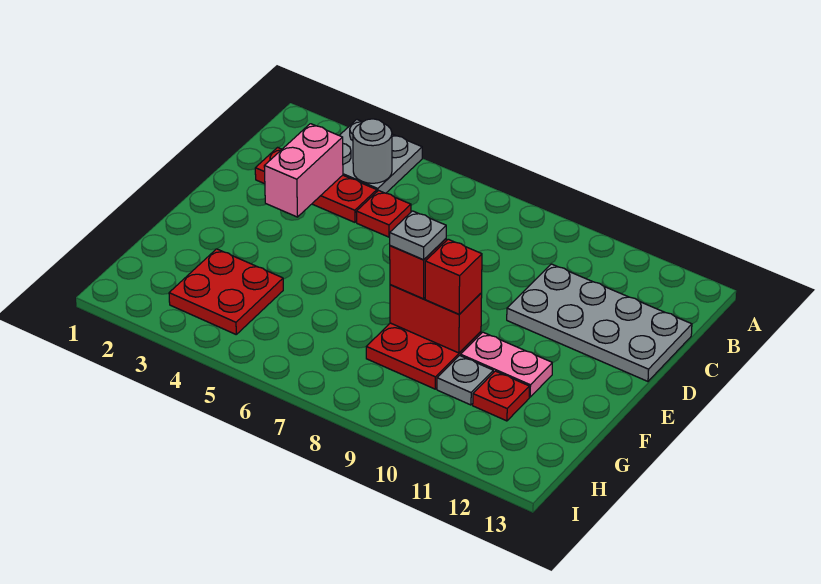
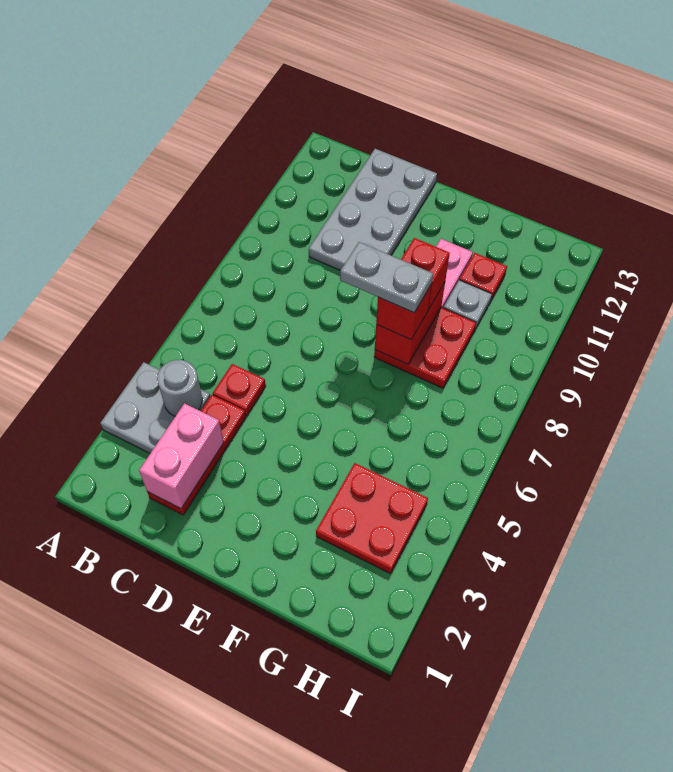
pink brick C3:D3 level 2 -> pink brick C2:C3 level 2
grey plate F8 level 4 -> grey plate E8:F8 level 4

